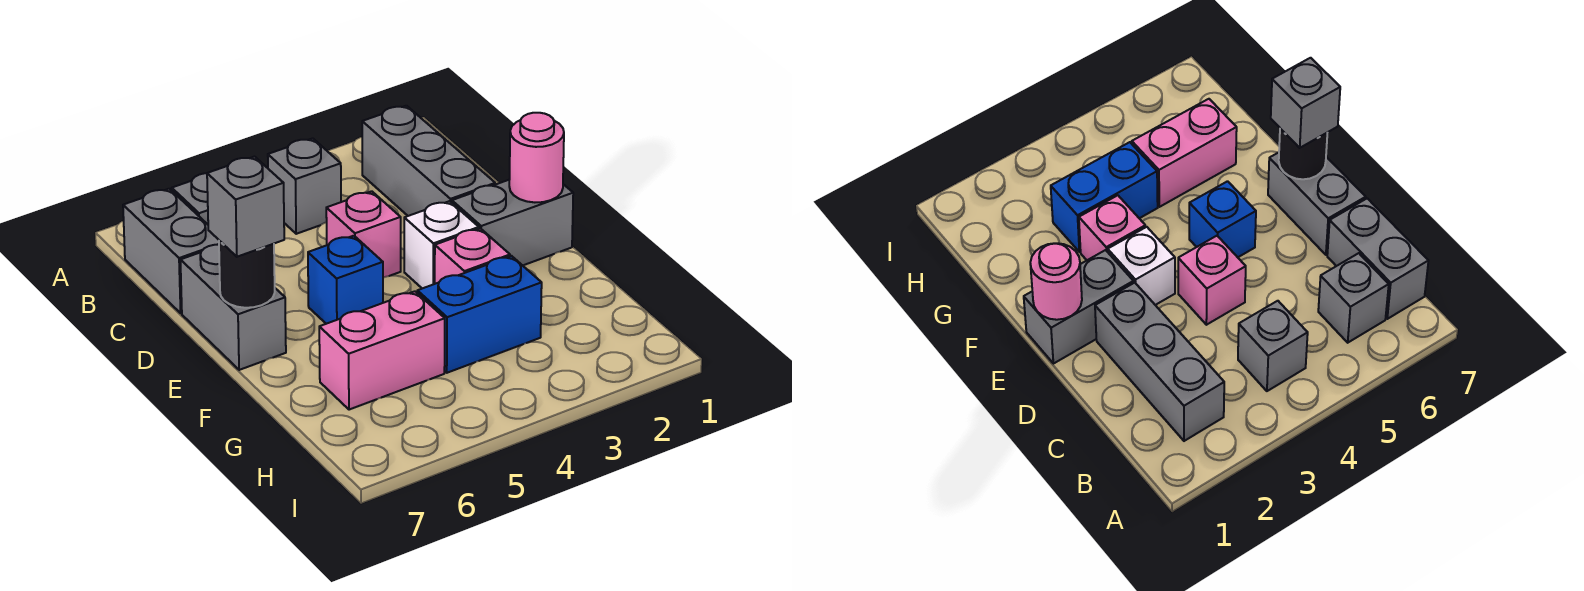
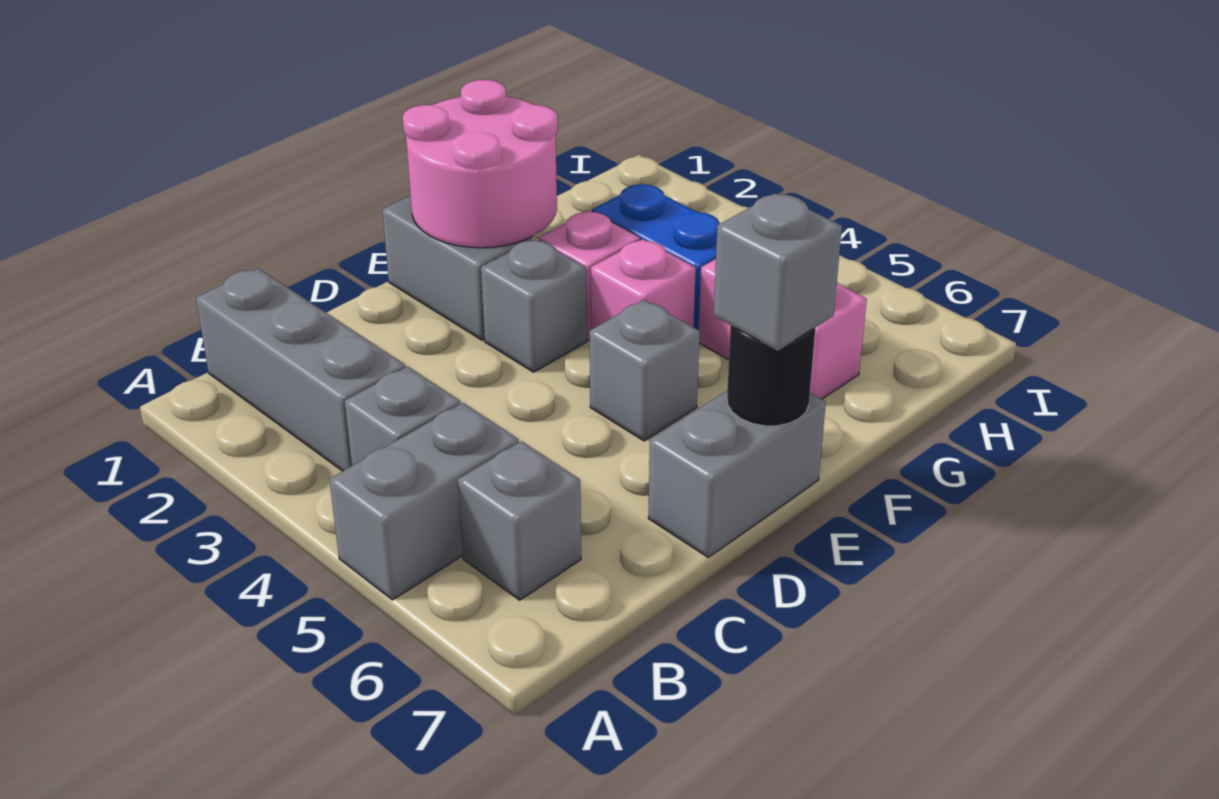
grey brick B2:D2 level 1 -> grey brick B1:B3 level 1
grey brick B7:C7 level 1 -> grey brick A5:B5 level 1
pink brick D4 level 1 -> pink brick F4 level 1
pink round brick E1 level 2 -> pink round brick E1:F2 level 2
white brick E3 level 1 -> grey brick E3 level 1
blue brick E5 level 1 -> grey brick E5 level 1

